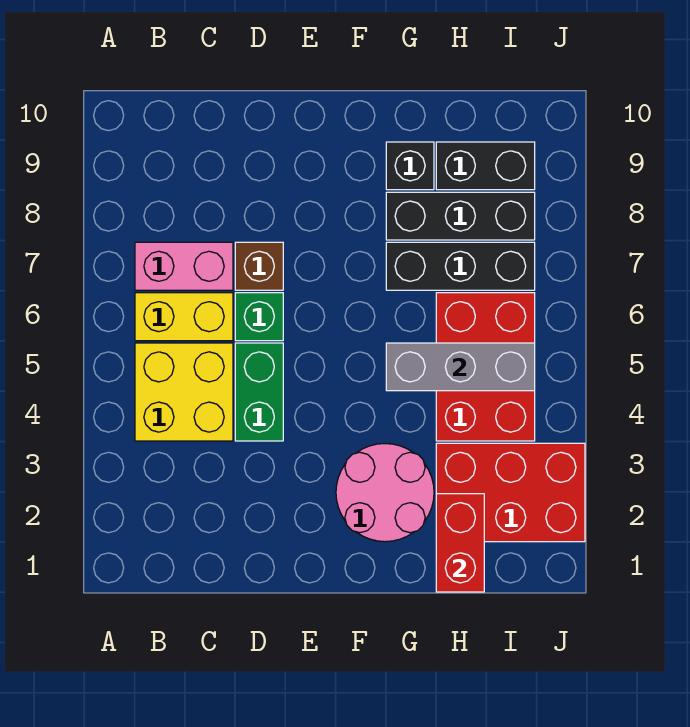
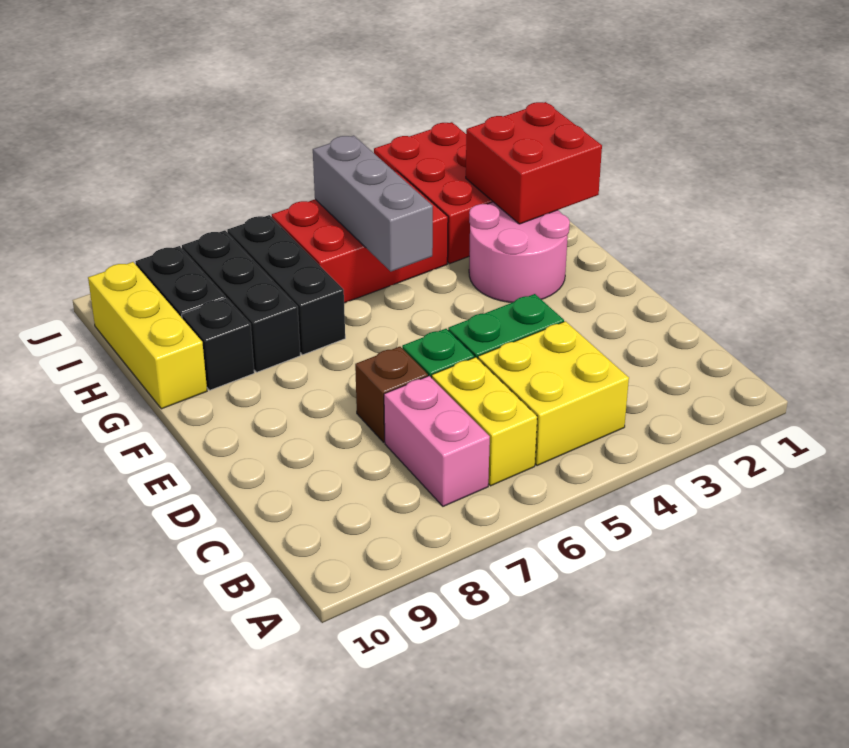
none -> yellow brick G10:I10 level 1
red brick H1:H2 level 2 -> red brick G1:H2 level 2

